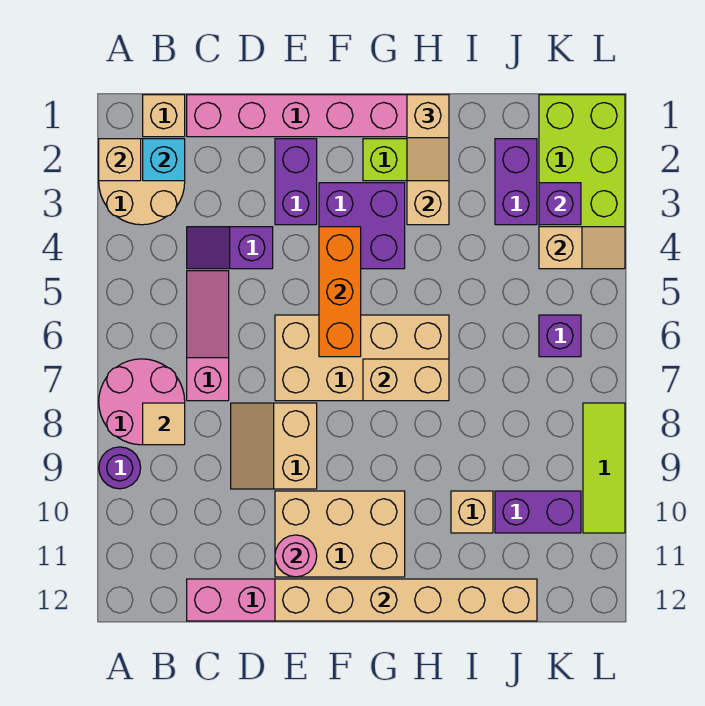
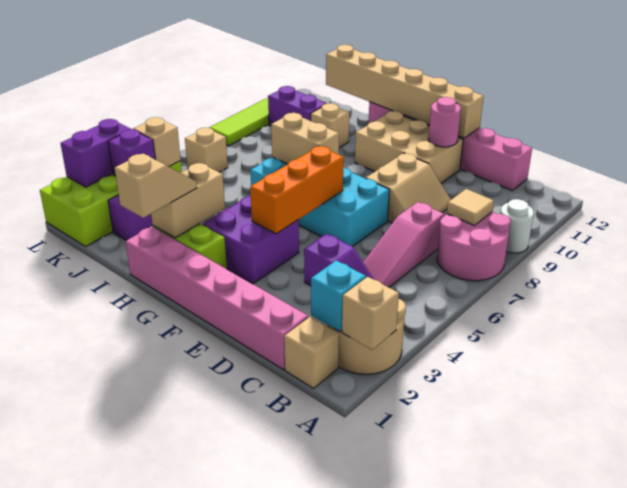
purple round brick A9 level 1 -> white round brick A9 level 1
purple brick E2:E3 level 1 -> purple brick L2:L3 level 2
tan brick E6:H7 level 1 -> cyan brick E6:H7 level 1
purple brick K6 level 1 -> tan brick K6 level 1

